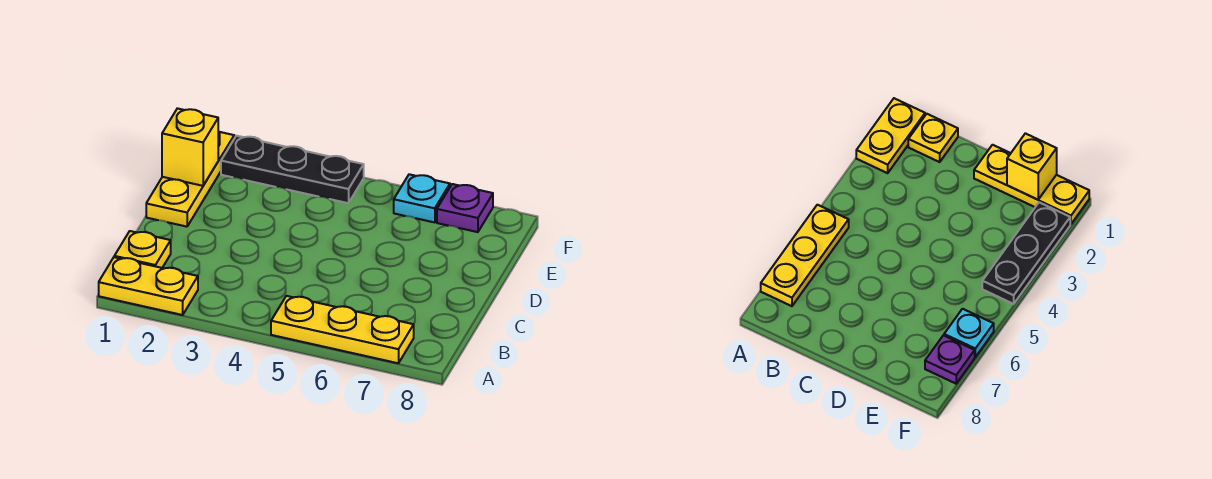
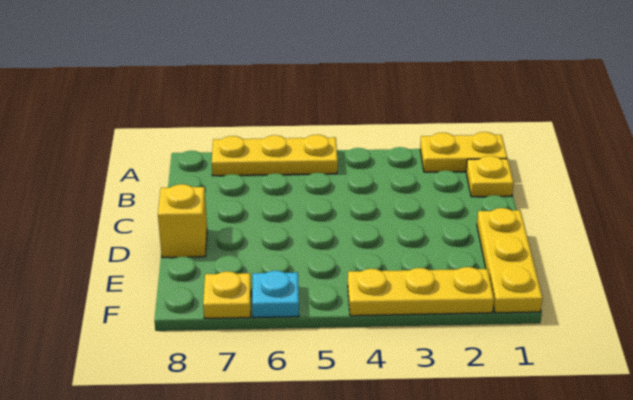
yellow brick E1 level 2 -> yellow brick D8 level 1
black plate F2:F4 level 1 -> yellow plate F2:F4 level 1
purple plate F7 level 1 -> yellow plate F7 level 1

